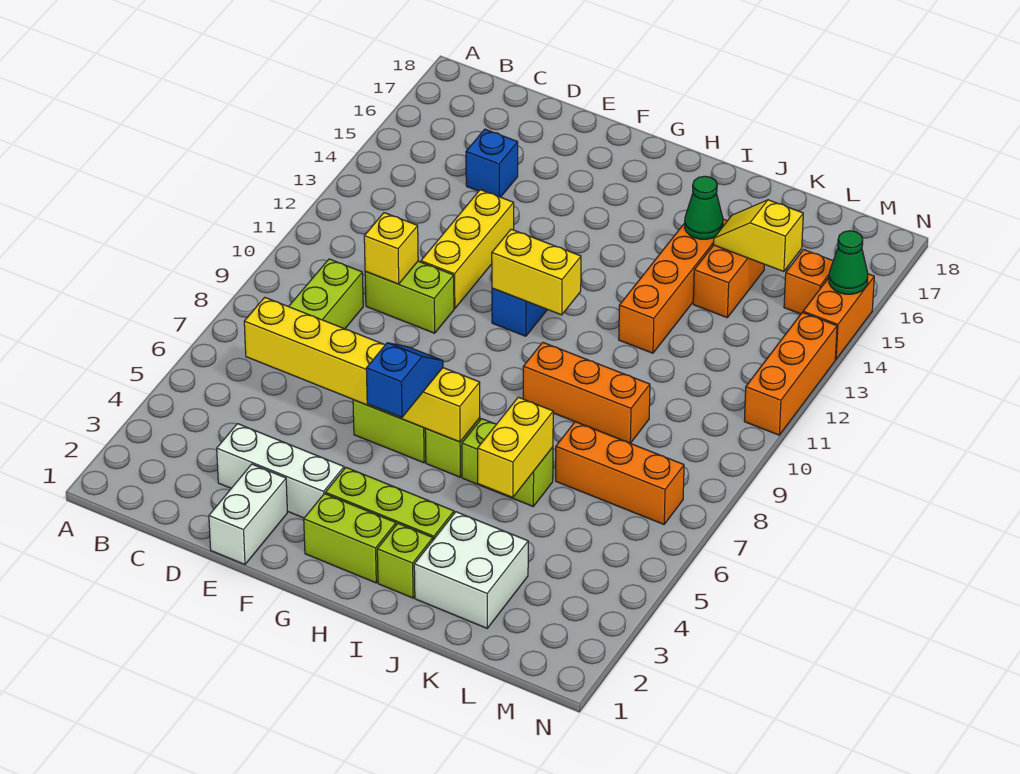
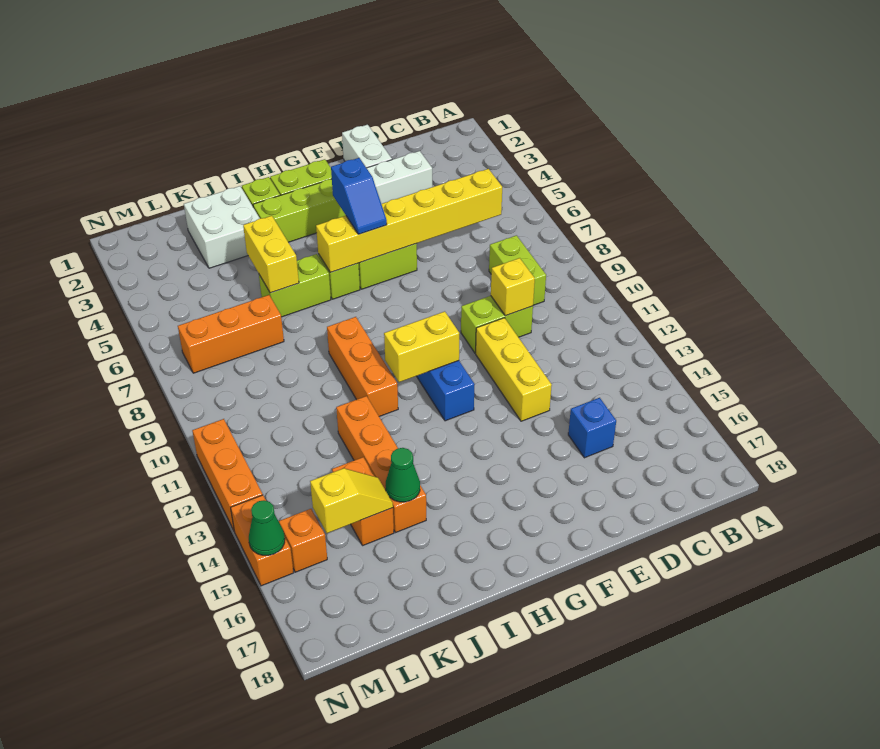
orange brick I9:K9 level 1 -> orange brick I9:I11 level 1

